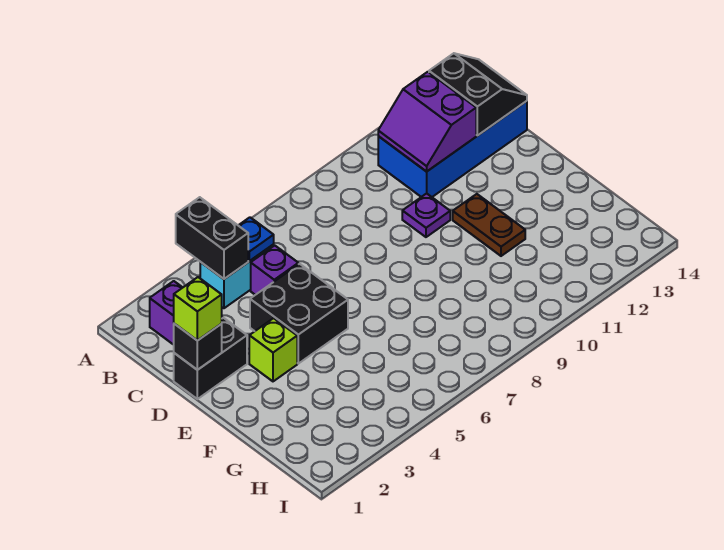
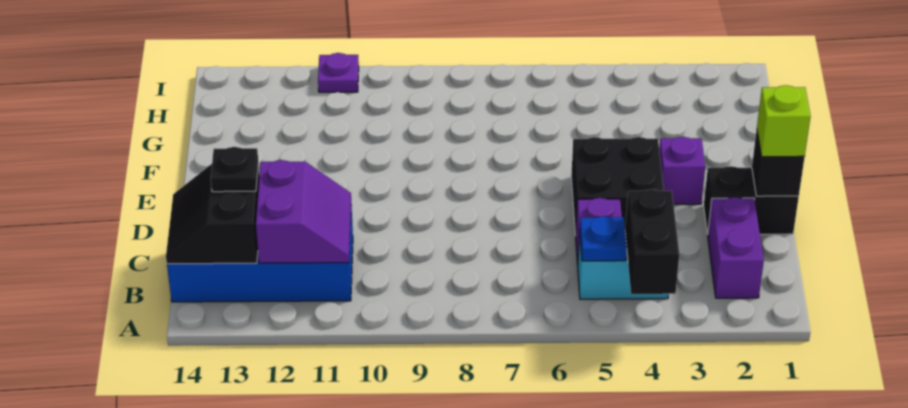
none -> black plate C13 level 3
purple plate D10 level 1 -> purple plate I11 level 1
lime brick E3 level 1 -> purple brick E3 level 1
brown plate E11:F11 level 1 -> none

